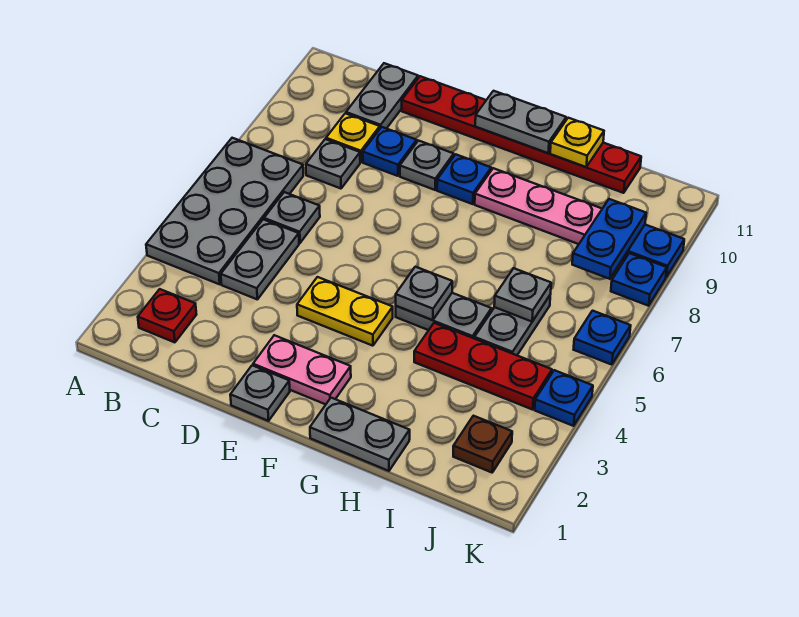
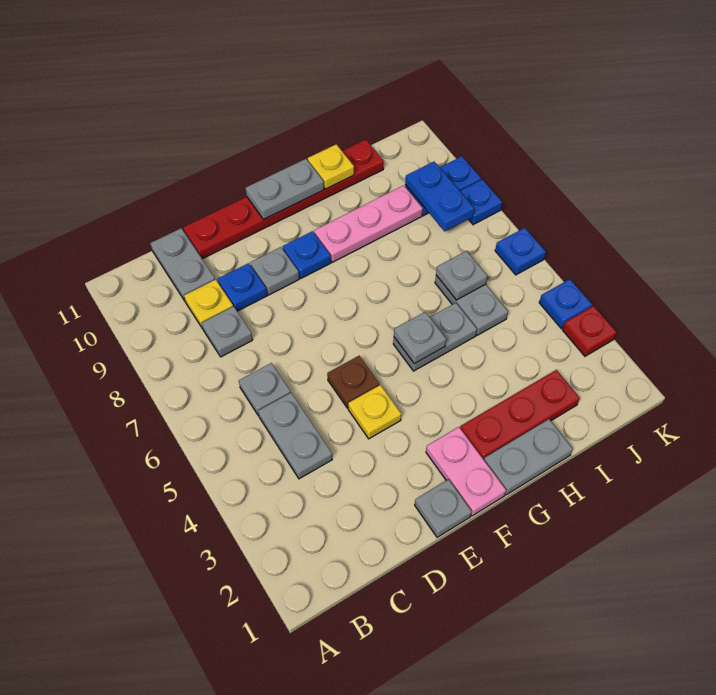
grey plate A4:B7 level 1 -> none
red plate B2 level 1 -> red plate K3 level 1
pink plate E2:F2 level 1 -> pink plate F1:F2 level 1
yellow plate E4:F4 level 1 -> yellow plate E4 level 1
red plate H4:J4 level 1 -> red plate G2:I2 level 1
brown plate J2 level 1 -> brown plate E5 level 1

